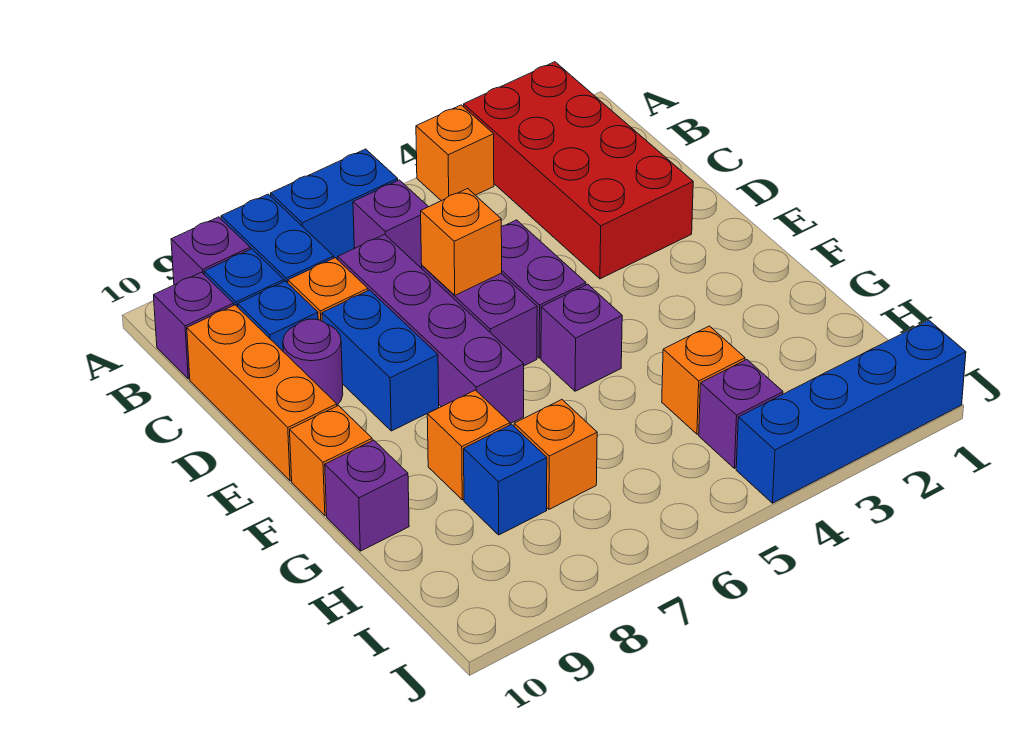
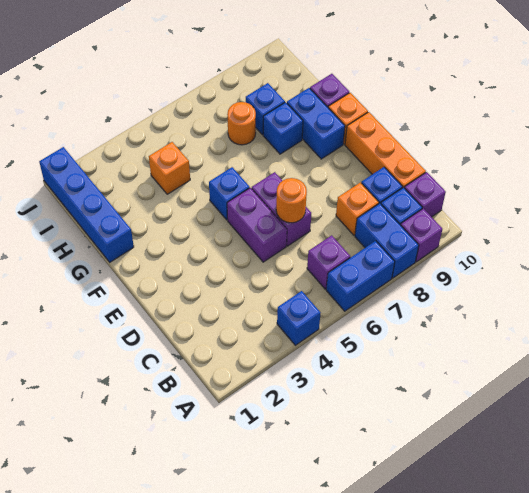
red brick A2:D3 level 1 -> none
orange brick A4 level 1 -> blue brick A4 level 1
purple brick C7:F7 level 1 -> none
orange brick D6 level 2 -> orange round brick D6 level 2
blue brick D8:E8 level 1 -> blue brick F9:G9 level 1
purple round brick D9 level 1 -> none
purple brick F5 level 1 -> blue brick F5 level 1
orange brick G8 level 1 -> blue brick G8 level 1
orange brick H7 level 1 -> orange round brick H7 level 1
purple brick I4 level 1 -> none
blue brick J1:J4 level 1 -> blue brick G1:J1 level 1

